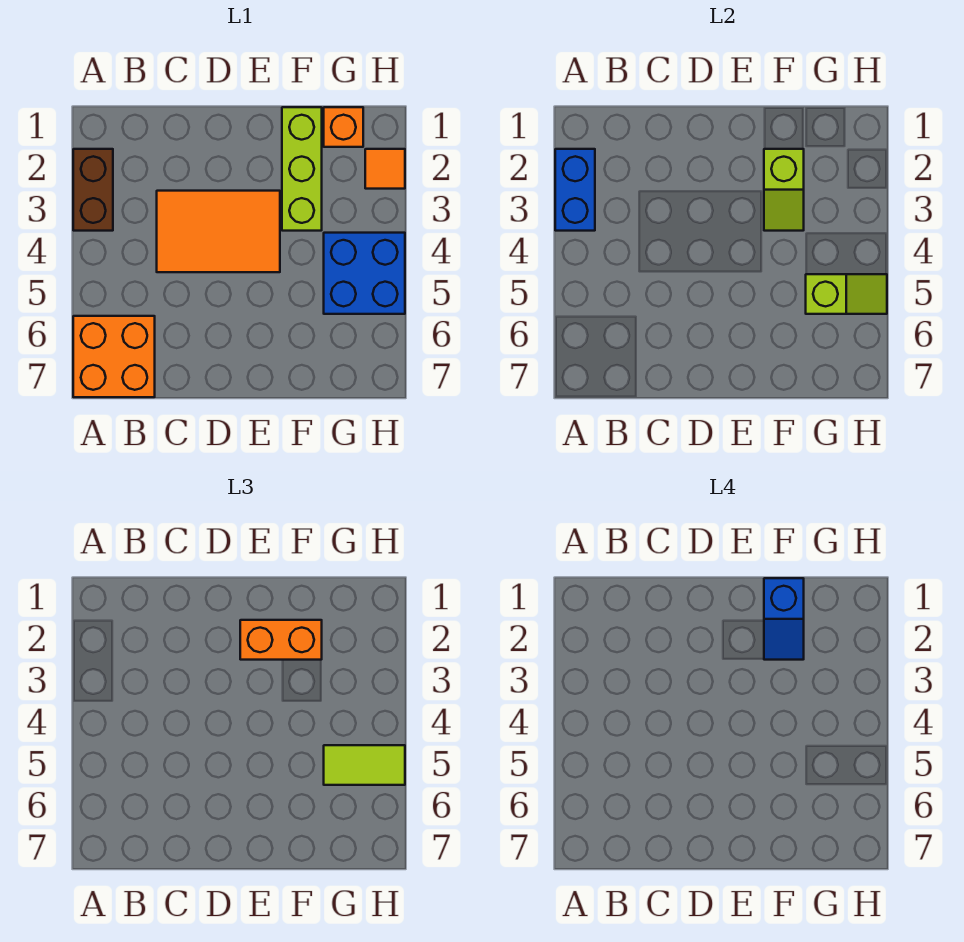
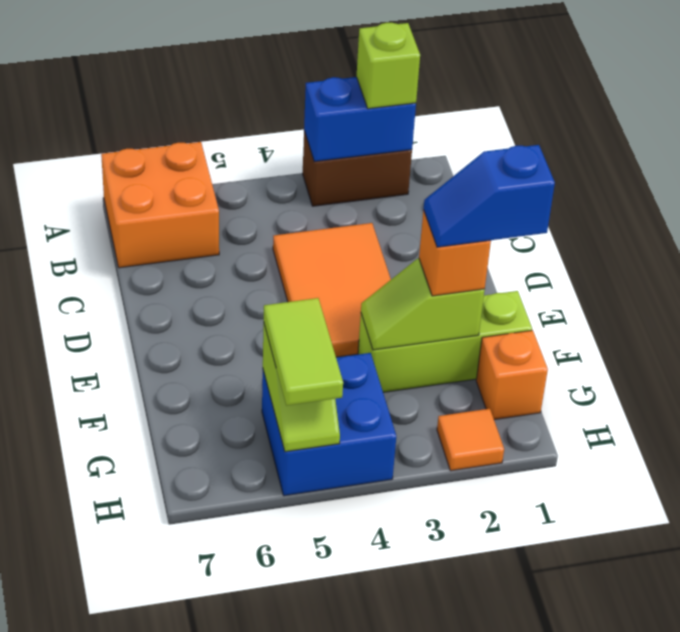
none -> lime brick A2 level 3
orange brick E2:F2 level 3 -> orange brick F2 level 3

